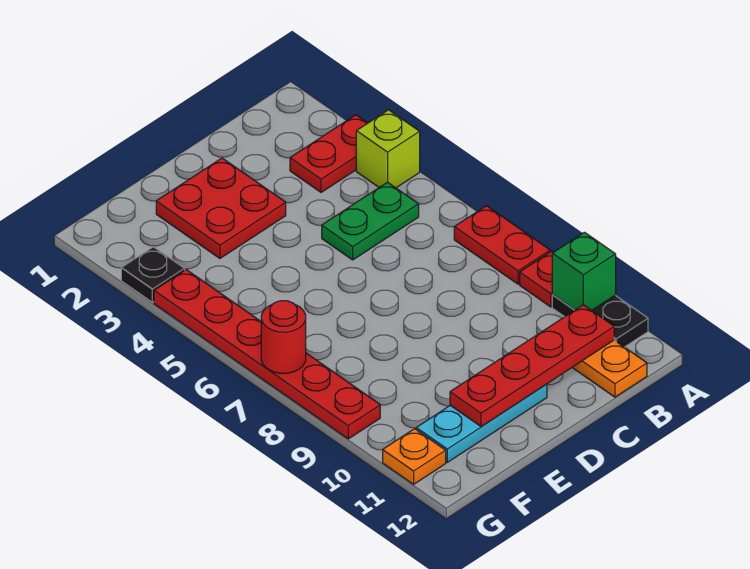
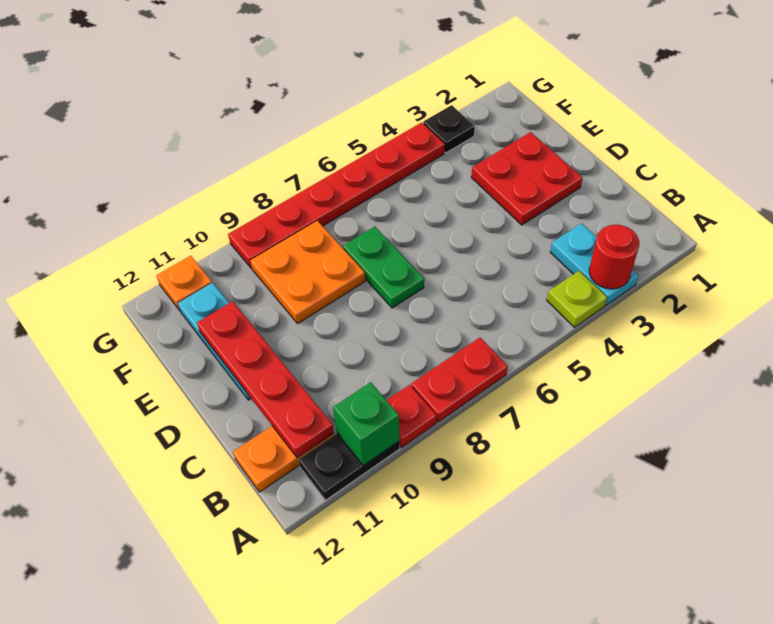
red plate A3:B3 level 1 -> cyan plate A3:B3 level 1
lime brick A4 level 1 -> lime plate A4 level 1
green plate B5:C5 level 1 -> green plate D7:E7 level 1
none -> orange plate E8:F9 level 1
red round brick G7 level 2 -> red round brick A3 level 2

